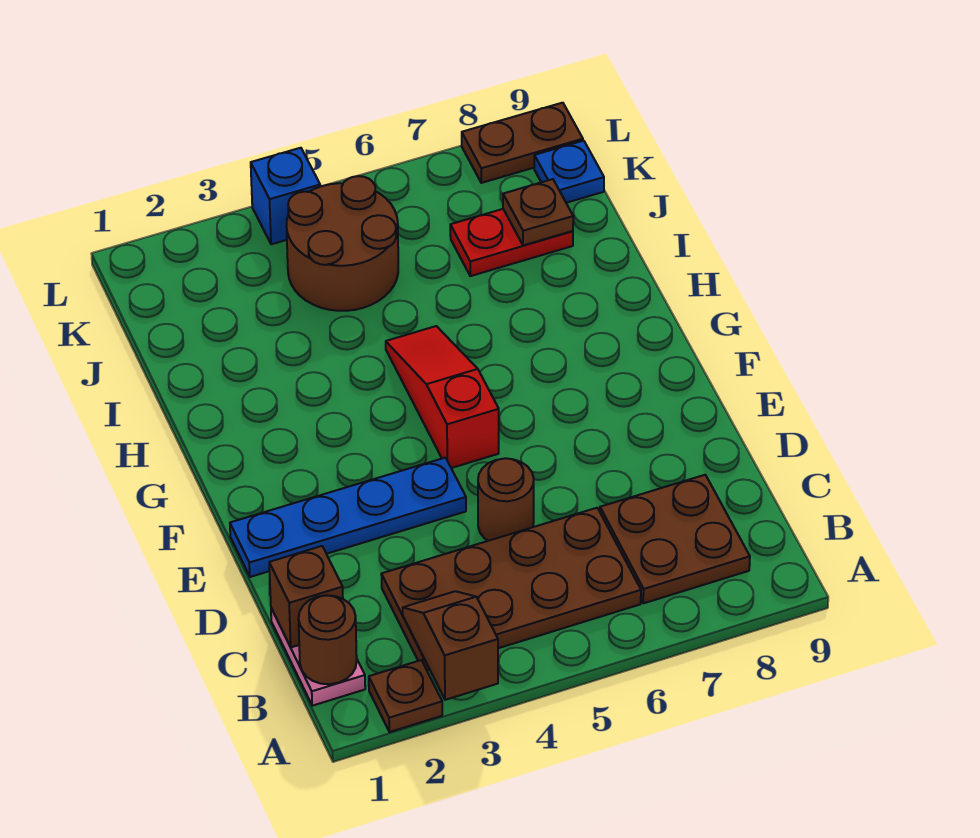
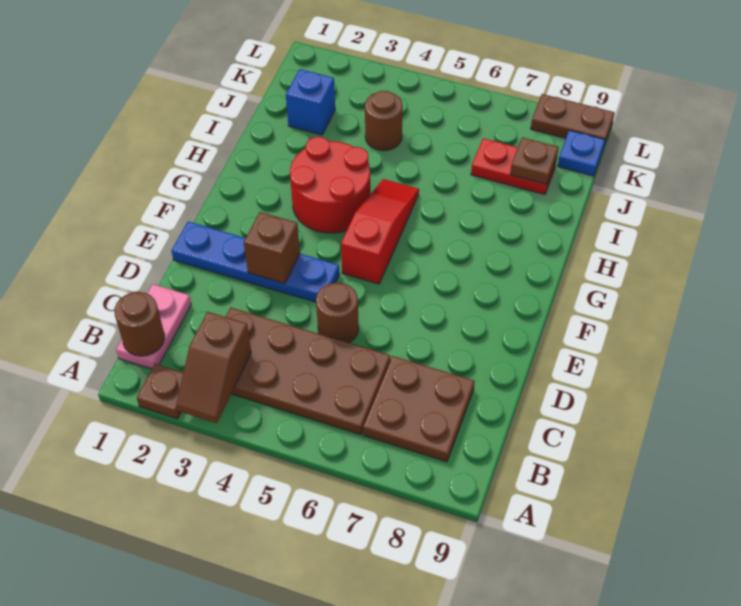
brown slope A3:B3 level 2 top A -> brown slope A3:B3 level 2 top B
brown brick C1 level 2 -> brown brick E3 level 2
none -> red round brick G3:H4 level 1
brown round brick J4:K5 level 1 -> brown round brick J4 level 1
blue brick L4 level 1 -> blue brick J2 level 1

